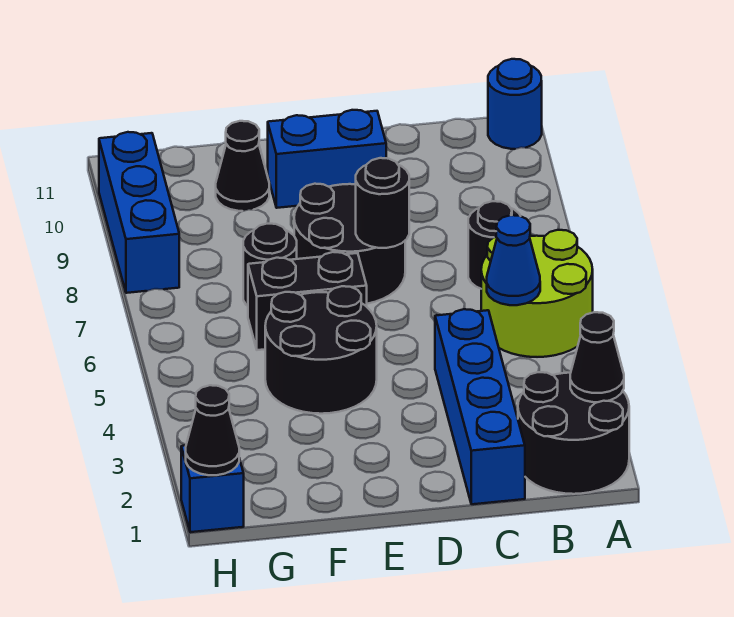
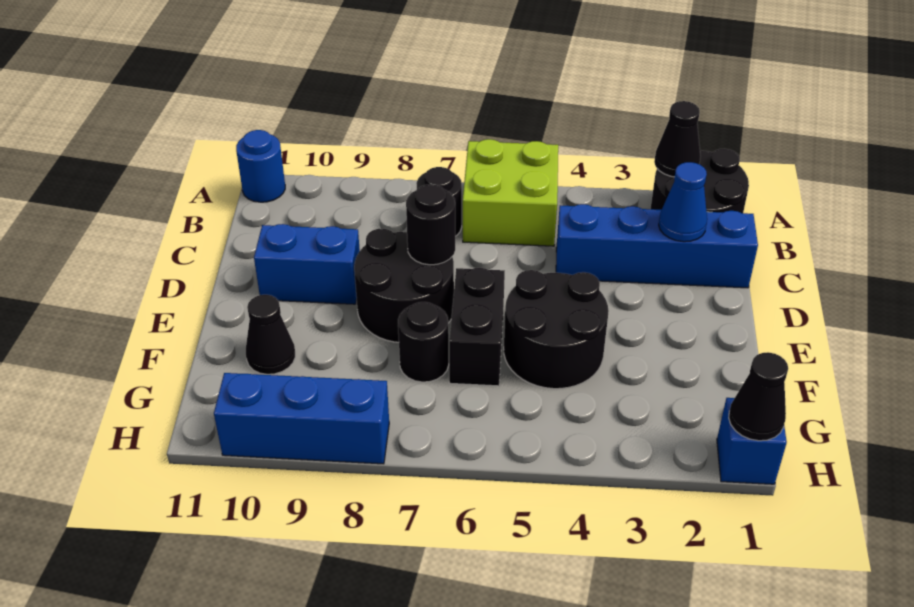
lime round brick A5:B6 level 1 -> lime brick A5:B6 level 1
blue cone B5 level 2 -> blue cone C2 level 2
blue brick D10:E10 level 1 -> blue brick D9:D10 level 1

